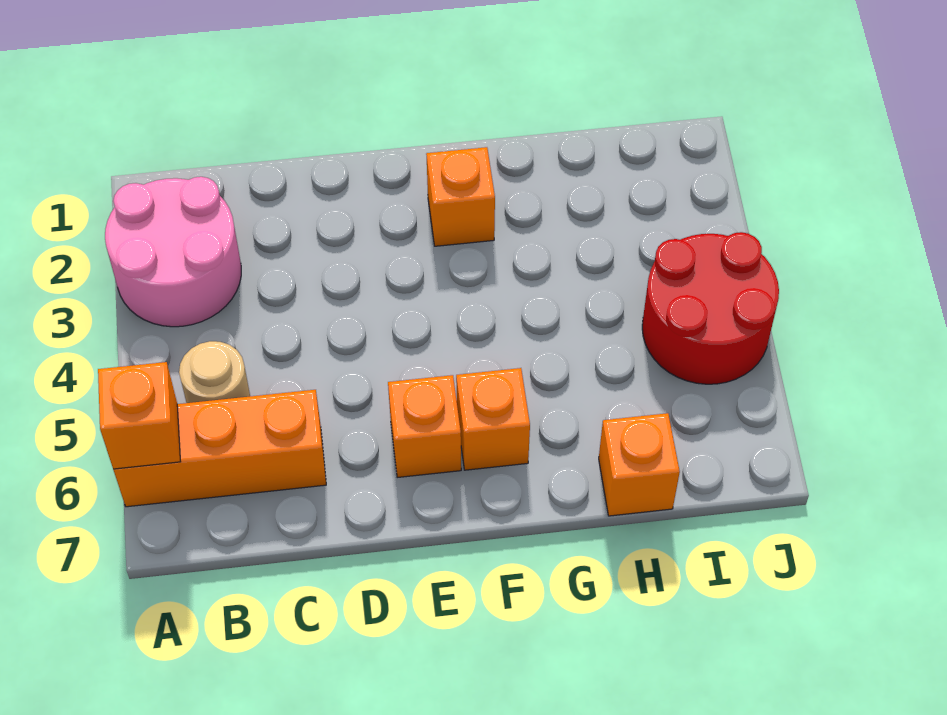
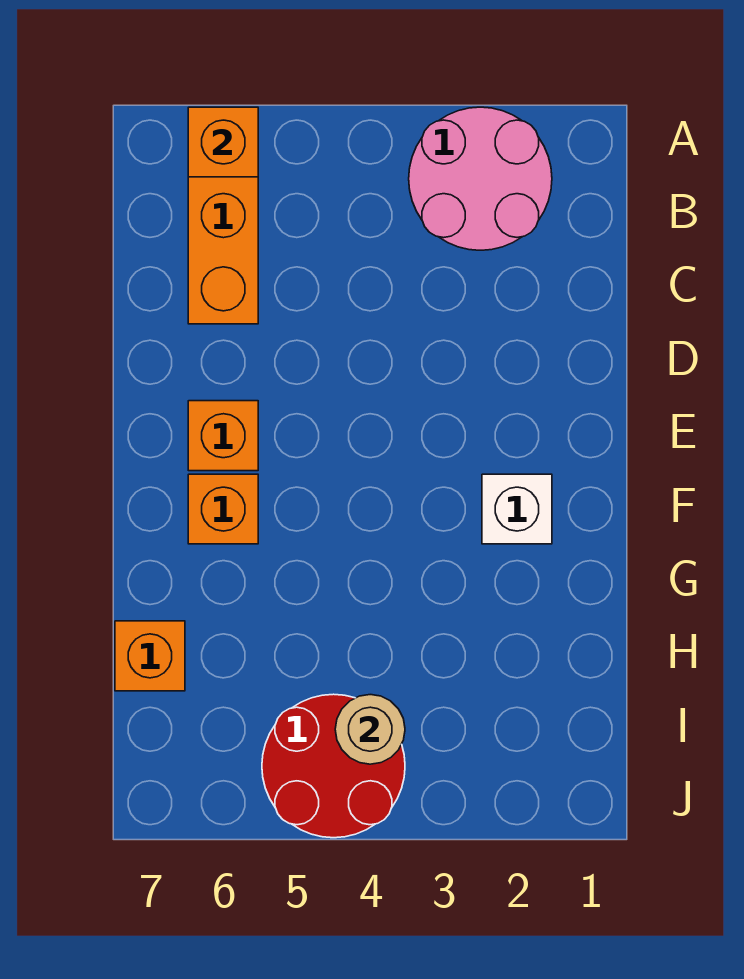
tan round brick B5 level 1 -> tan round brick I4 level 2
orange brick F2 level 1 -> white brick F2 level 1

